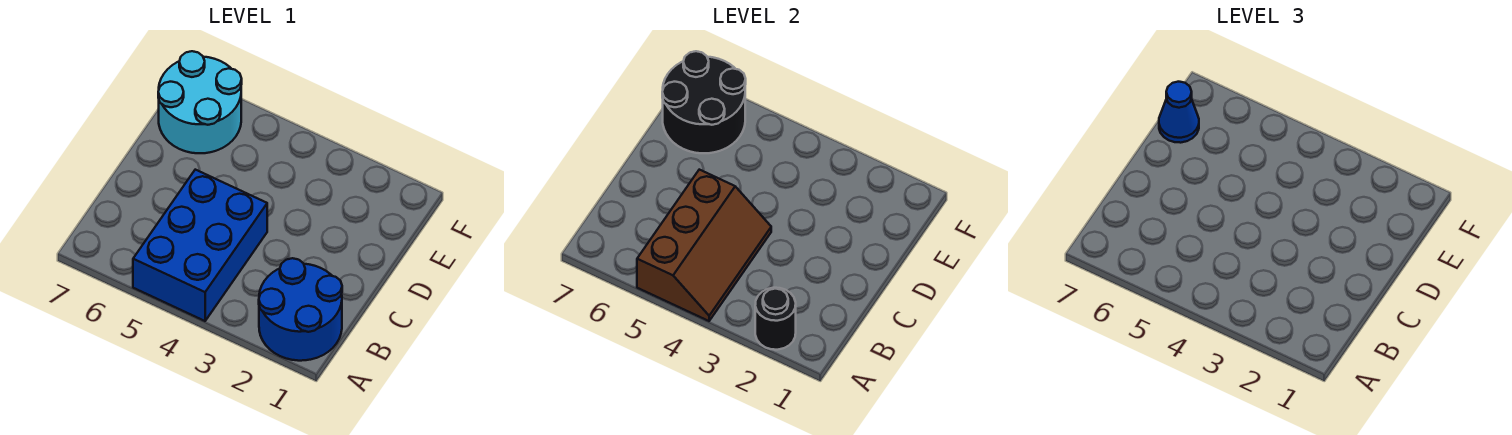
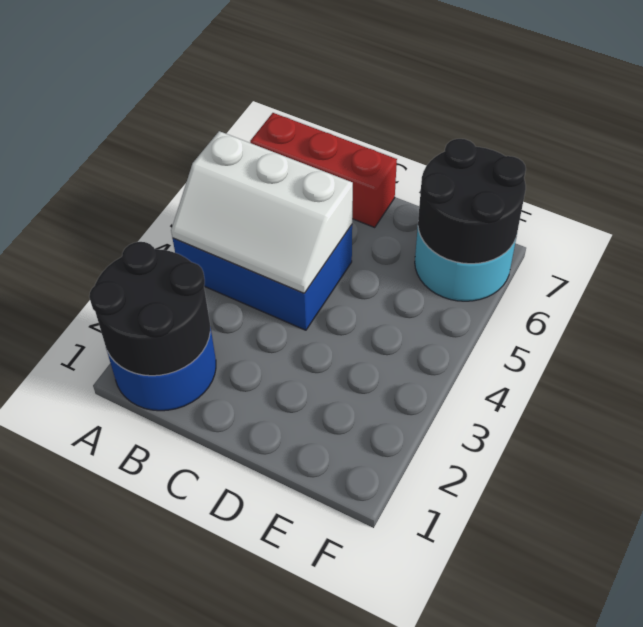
black round brick A2 level 2 -> black round brick A1:B2 level 2
brown slope A4:C5 level 2 top 5 -> white slope A4:C5 level 2 top 5
none -> red brick A7:C7 level 1
blue cone E7 level 3 -> none

